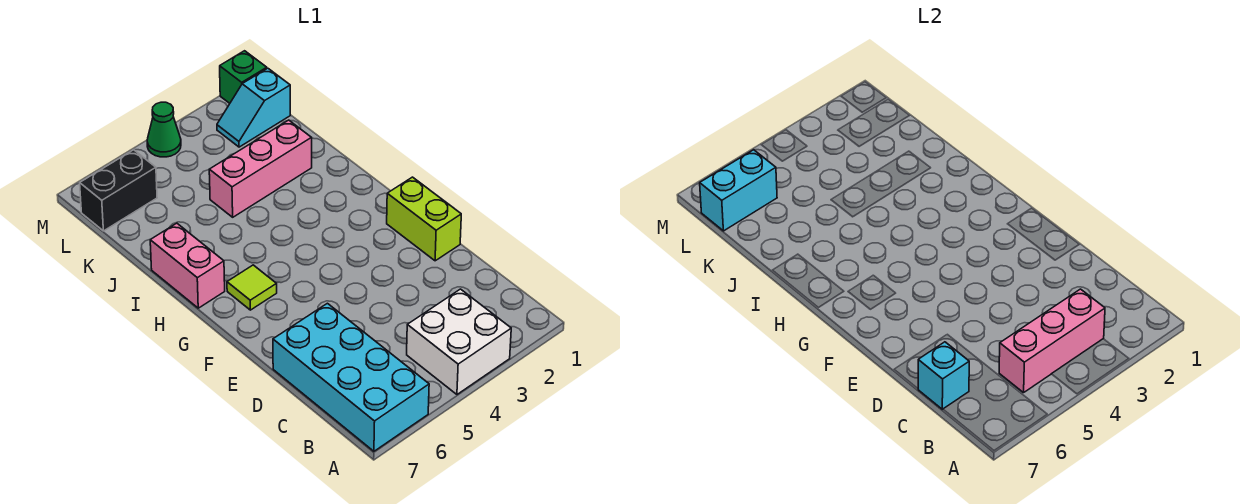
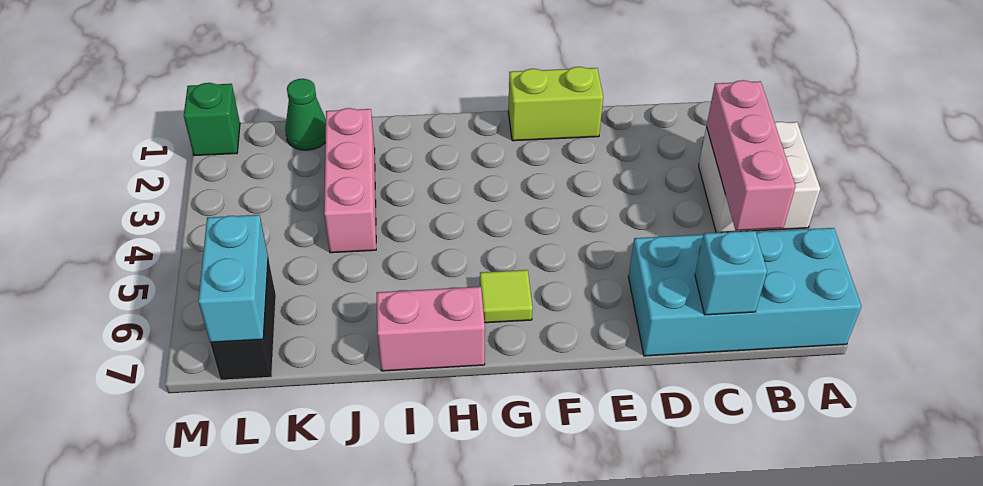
cyan slope L1:L2 level 1 top 1 -> none
green cone M4 level 1 -> green cone K1 level 1

